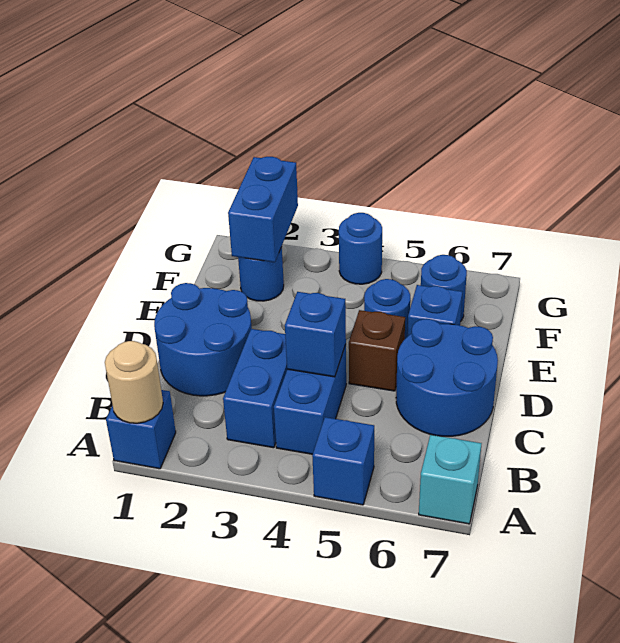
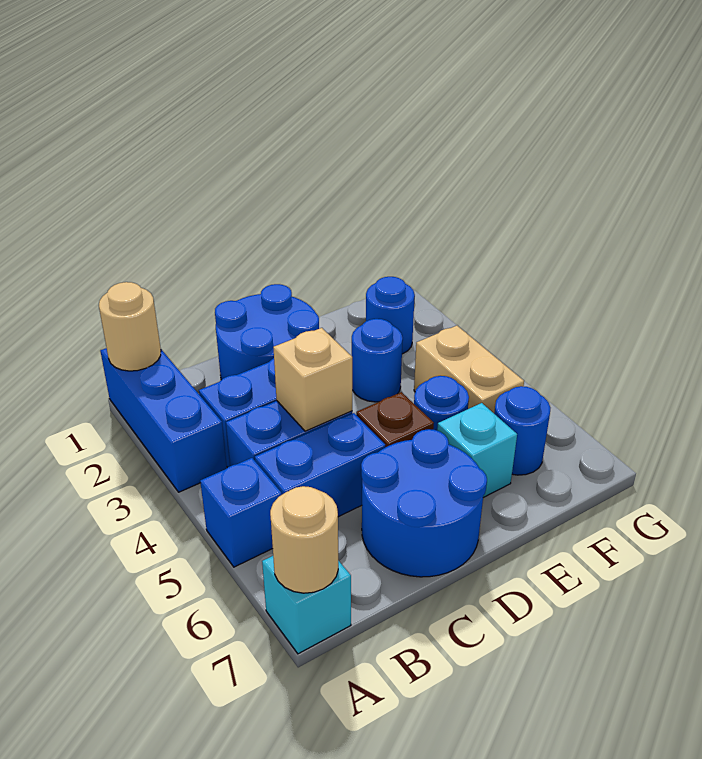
blue brick A1 level 1 -> blue brick A1:A3 level 1
none -> tan round brick A7 level 2
blue brick C4 level 2 -> tan brick C4 level 2
blue brick E6 level 1 -> cyan brick E6 level 1
blue brick F2:G2 level 2 -> blue brick B5:C5 level 1
none -> tan brick F4:F5 level 1
blue round brick G4 level 1 -> blue round brick E3 level 1

